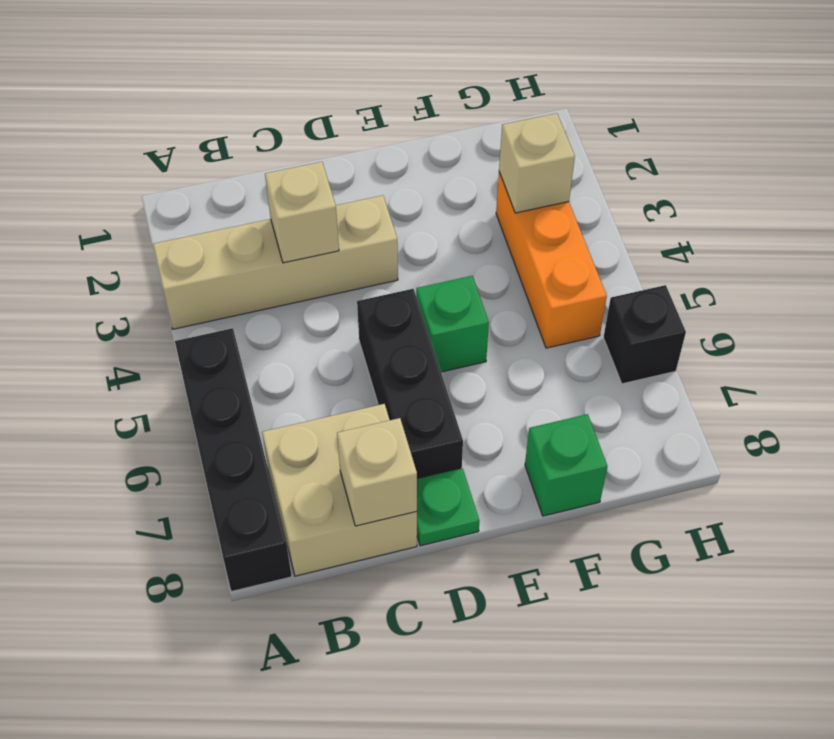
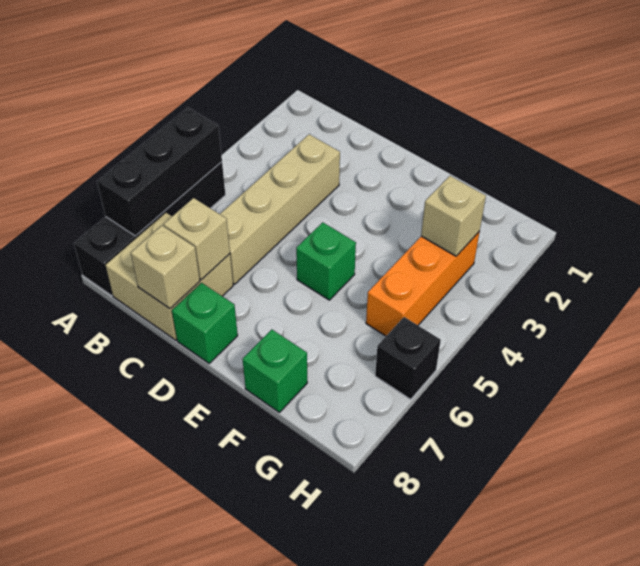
tan brick A3:D3 level 1 -> tan brick C3:C6 level 1
tan brick C3 level 2 -> tan brick C7 level 2
black brick D5:D7 level 1 -> black brick A5:A7 level 2
green plate D8 level 1 -> green brick D8 level 1

